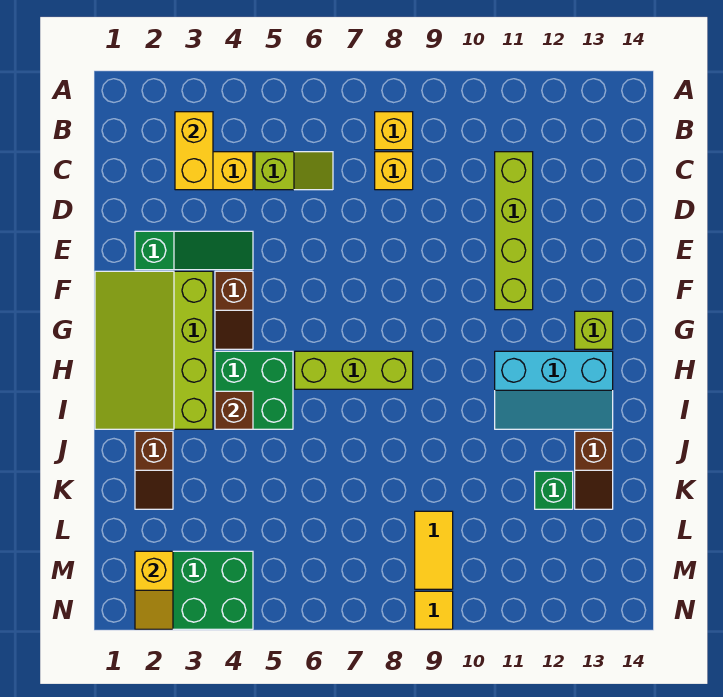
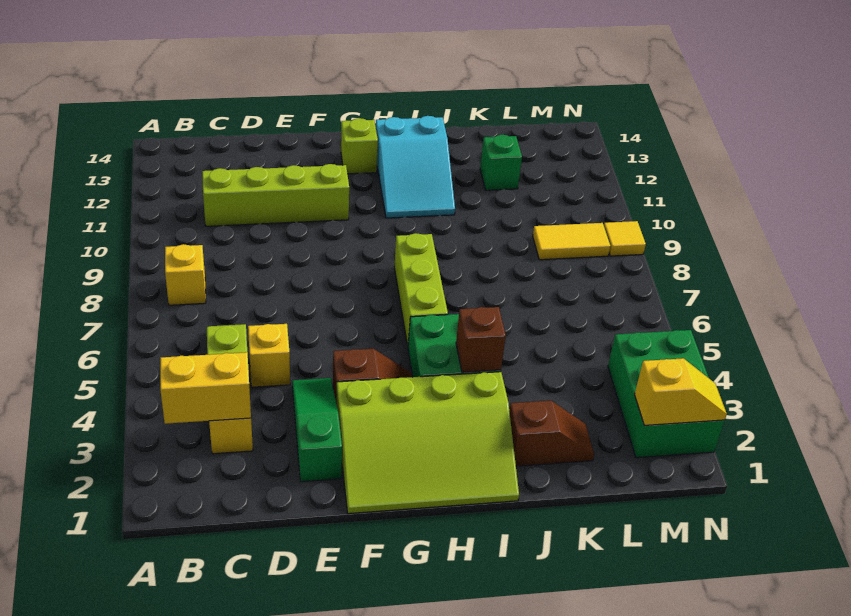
yellow brick C8 level 1 -> yellow brick D5 level 1
cyan slope H11:I13 level 1 top H -> cyan slope H11:I13 level 1 top 13
brown slope J13:K13 level 1 top J -> none

